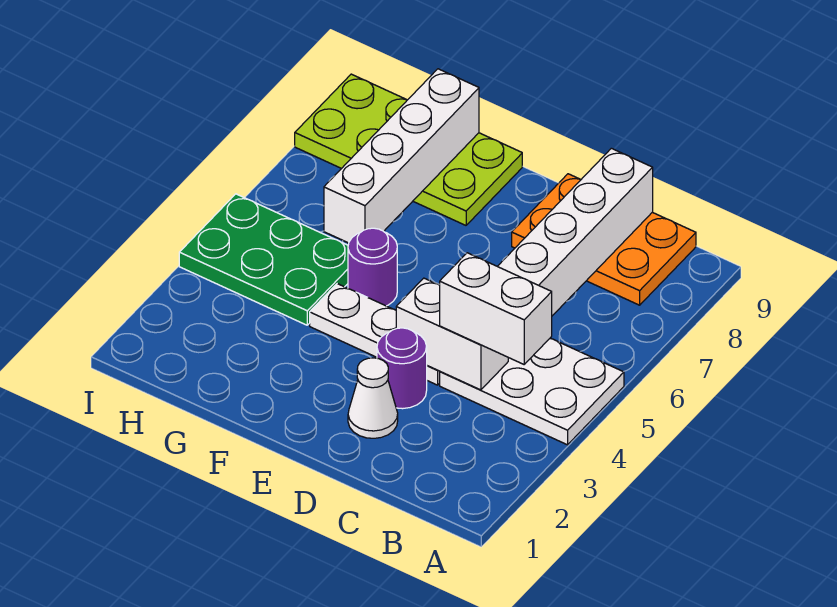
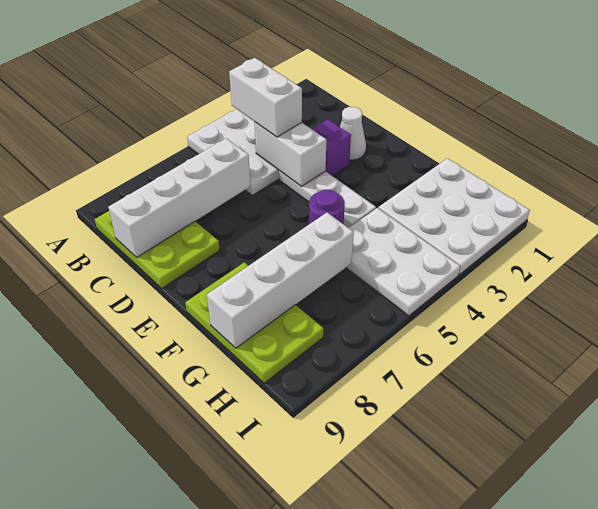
orange plate B8:D9 level 1 -> lime plate B8:D9 level 1
purple round brick D3 level 1 -> purple brick D3 level 1
lime plate F8:I9 level 1 -> lime plate F8:H9 level 1
none -> white plate G1:I3 level 1
green plate G4:I5 level 1 -> white plate G4:I5 level 1

